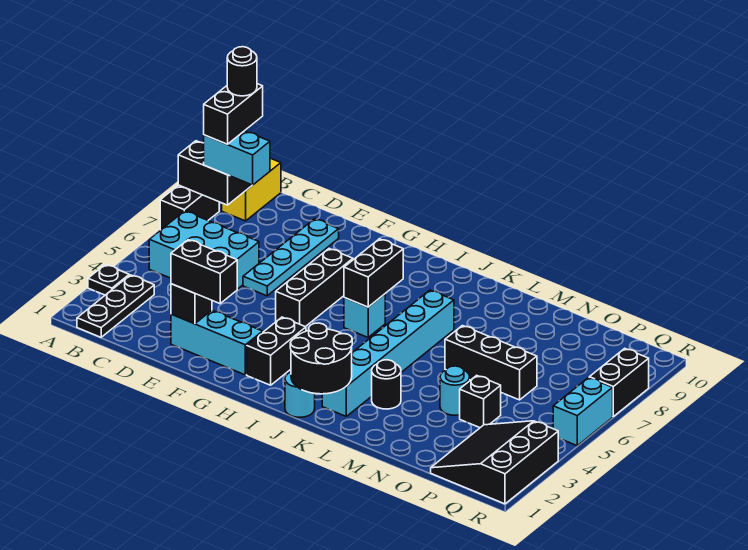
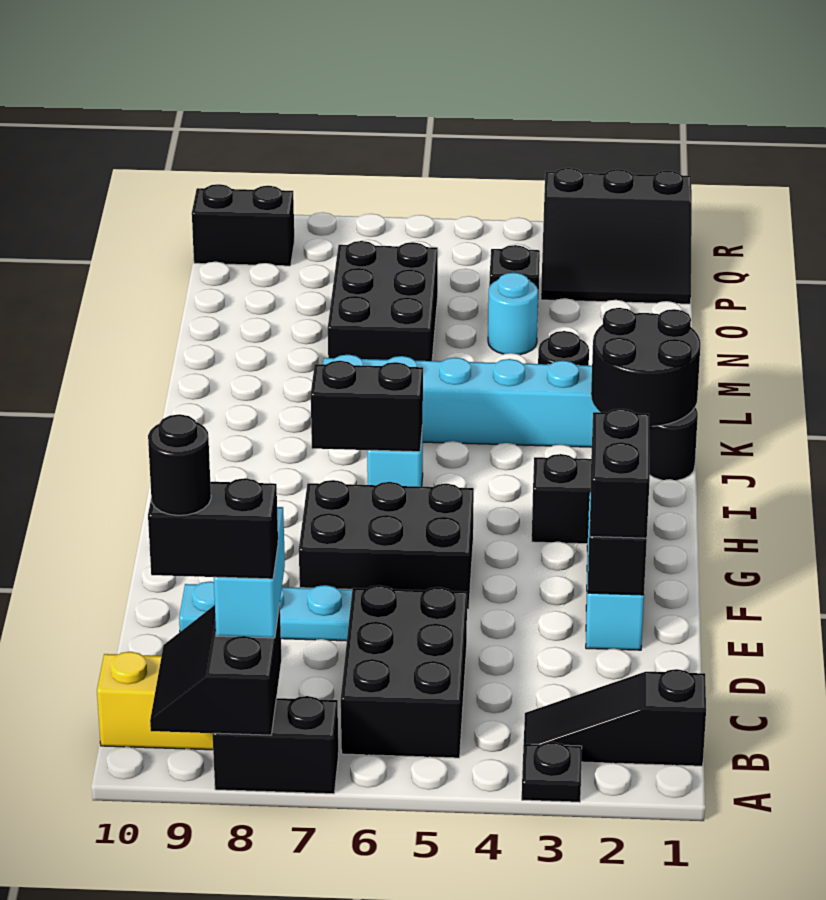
black plate B1:B3 level 1 -> black slope B1:B3 level 1 top 1
cyan brick B5:D6 level 1 -> black brick B5:D6 level 1
black brick G5:G7 level 1 -> black brick F5:G7 level 1
cyan round brick J1 level 1 -> black round brick J1 level 1
black brick M6:O6 level 1 -> black brick M6:O7 level 1
cyan brick R5:R6 level 1 -> none
black brick R7:R8 level 1 -> black brick Q9:Q10 level 1

